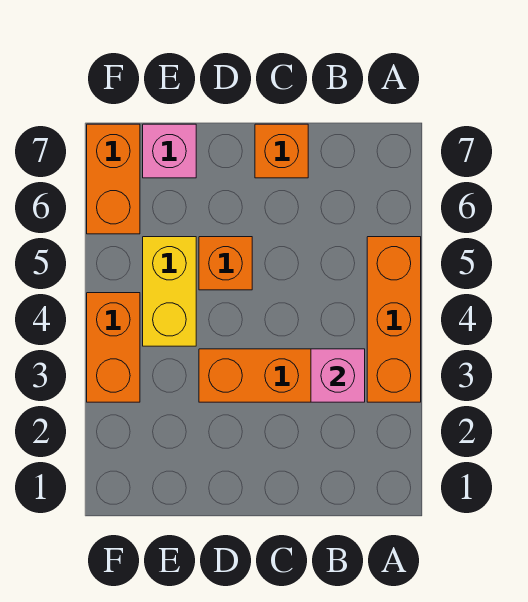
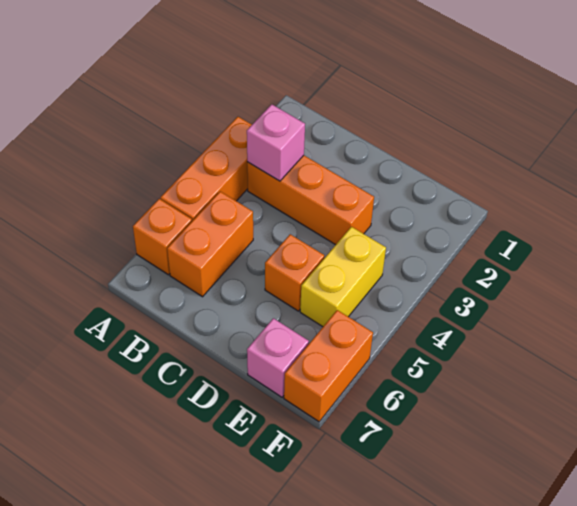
orange brick C7 level 1 -> orange brick A6 level 1
orange brick F3:F4 level 1 -> orange brick B5:B6 level 1

